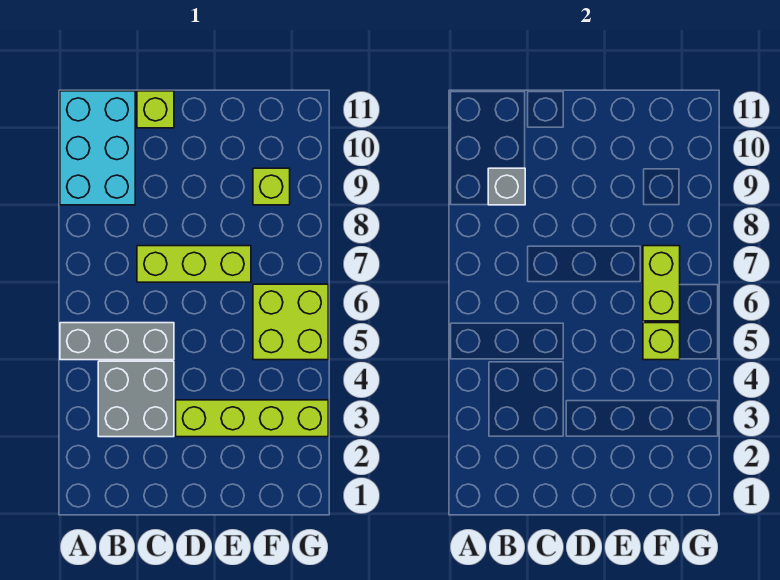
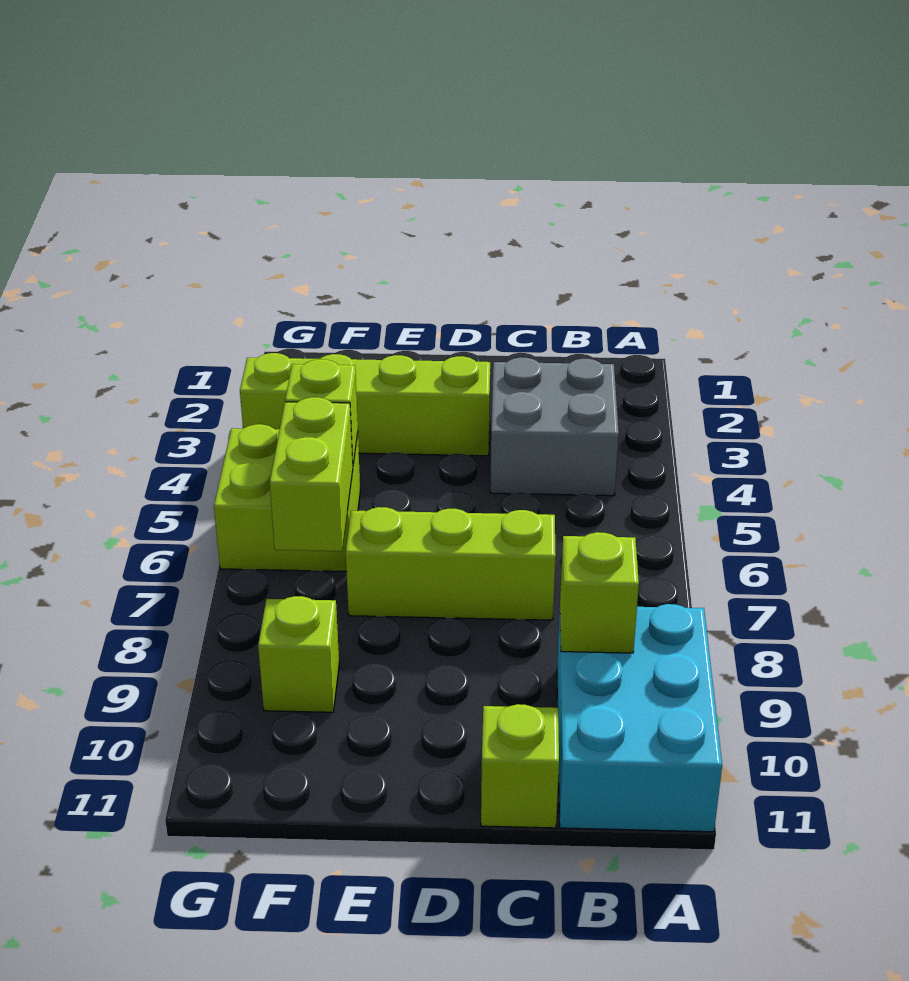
grey brick A5:C5 level 1 -> none
grey brick B9 level 2 -> lime brick B9 level 2

